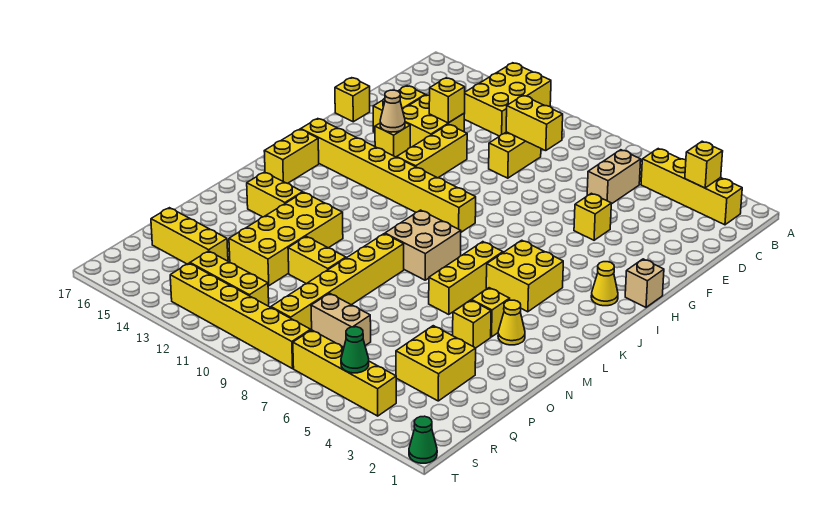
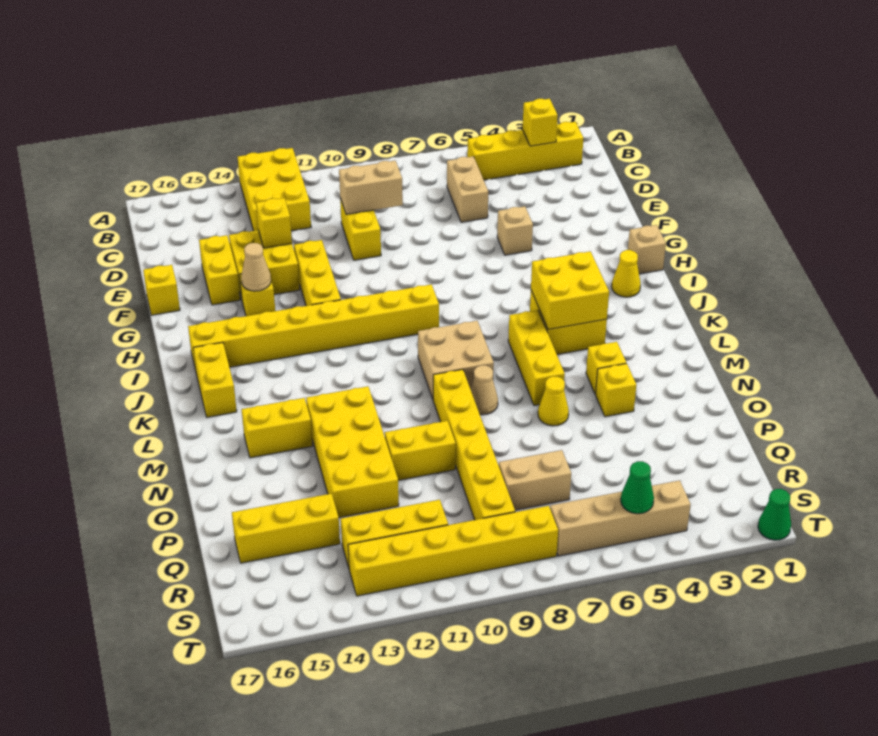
yellow brick D9:D10 level 2 -> tan brick D9:D10 level 2
yellow brick F5 level 1 -> tan brick F5 level 1
yellow cone M3 level 1 -> yellow cone N6 level 1
none -> tan cone M8 level 1
yellow brick P3:Q4 level 1 -> yellow brick J4:K5 level 2
yellow brick S4:S7 level 1 -> tan brick S4:S7 level 1

